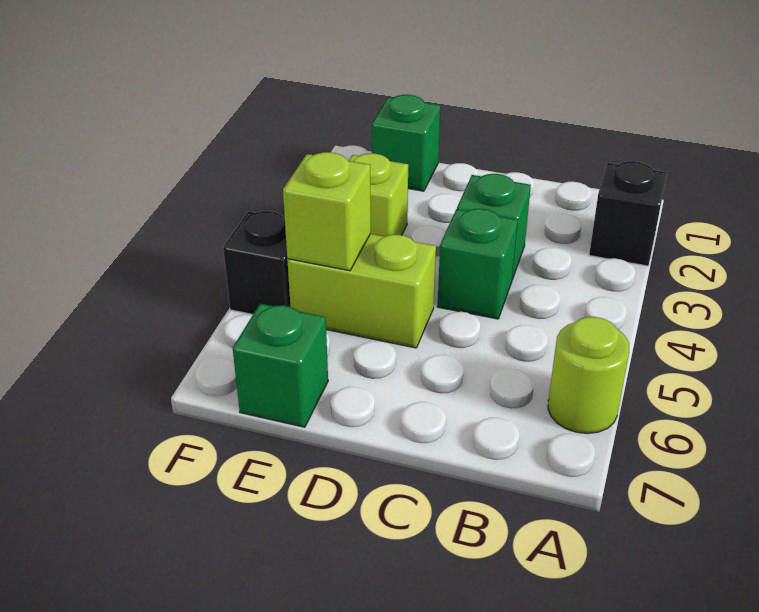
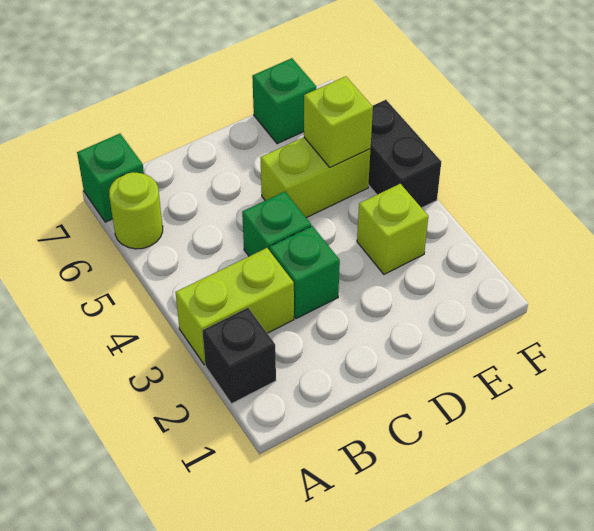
none -> lime brick A3:B3 level 1
green brick E1 level 1 -> green brick A7 level 1
black brick F5 level 1 -> black brick F4:F5 level 1

